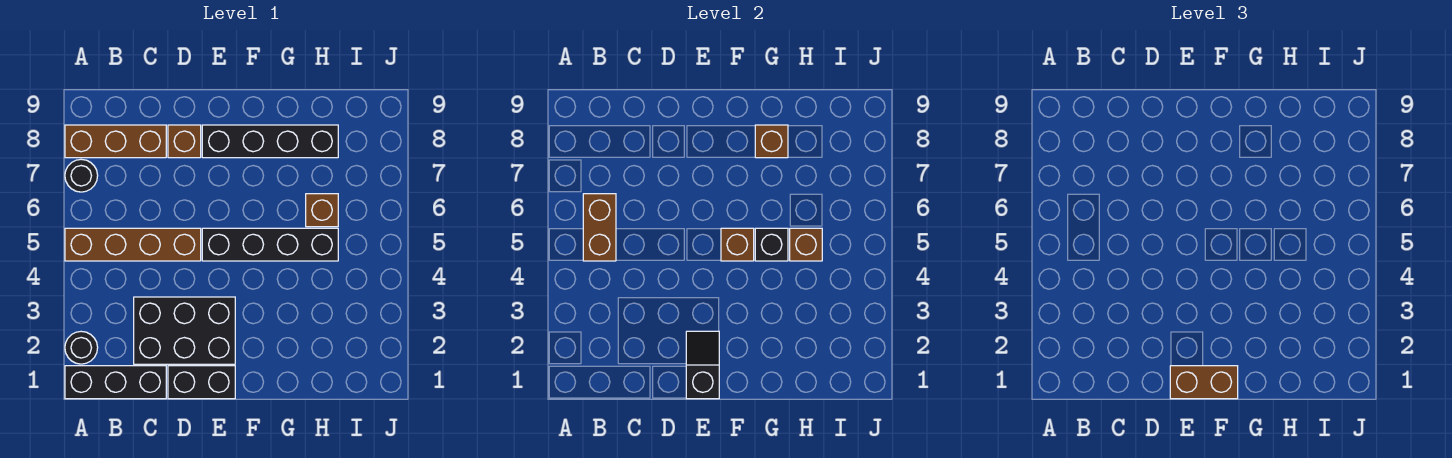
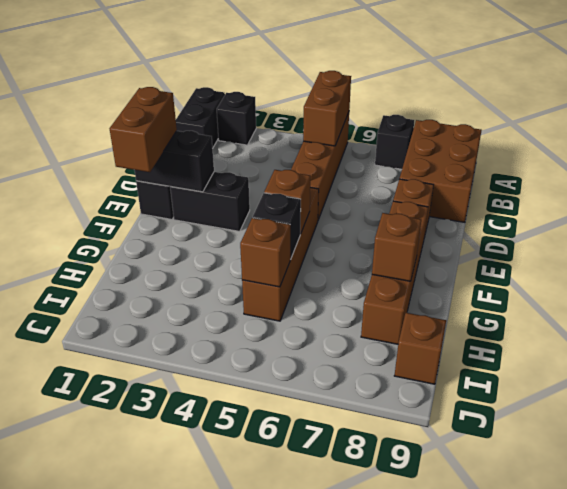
black brick A1:C1 level 1 -> black brick A1:B1 level 1
black round brick A2 level 1 -> black brick A2 level 1
black round brick A7 level 1 -> black brick A7 level 1
brown brick A8:C8 level 1 -> brown brick A8:C9 level 1
brown brick B5:B6 level 2 -> brown brick A5:B5 level 2
black brick C2:E3 level 1 -> black brick E2:E3 level 1
black slope E1:E2 level 2 top 1 -> black brick E1:E2 level 2
black brick E5:H5 level 1 -> brown brick E5:H5 level 1
black brick E8:H8 level 1 -> brown brick E8:H8 level 1
brown brick H6 level 1 -> brown brick I9 level 1

